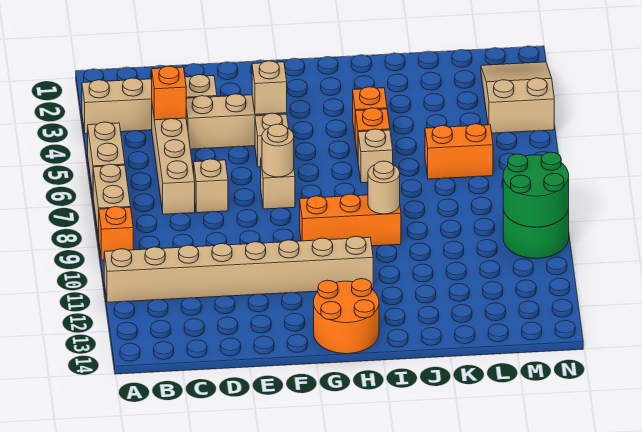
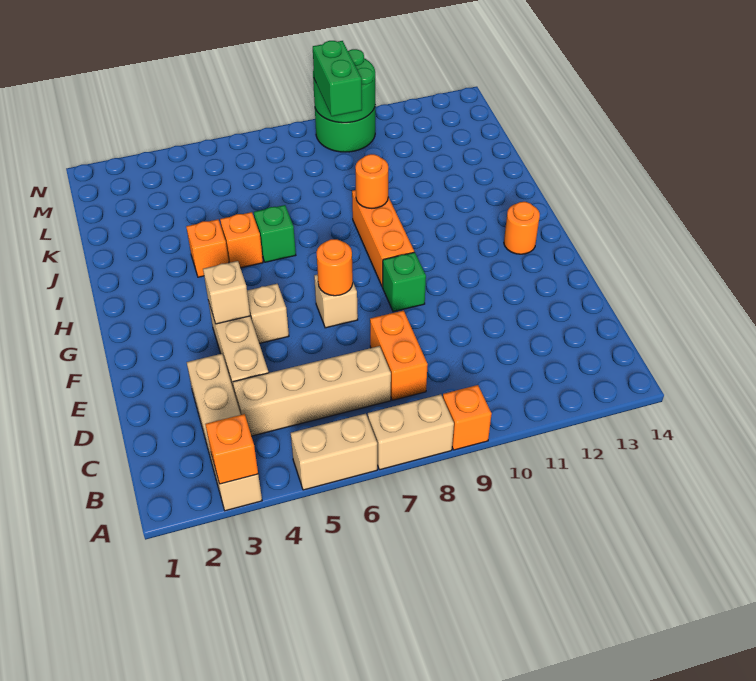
tan brick A11:H11 level 1 -> none
orange brick C4 level 2 -> orange brick A3 level 2
tan brick D7 level 1 -> none
tan round brick F7 level 2 -> orange round brick F7 level 2
none -> green brick F9 level 1
orange round brick G13:H14 level 1 -> orange round brick G13 level 1
tan brick I6 level 1 -> green brick I6 level 1
tan round brick I9 level 2 -> orange round brick I9 level 2
orange brick K6:L6 level 1 -> orange brick C8:D8 level 1
none -> green brick L9:M9 level 3
tan slope M2:N4 level 1 top 4 -> none

